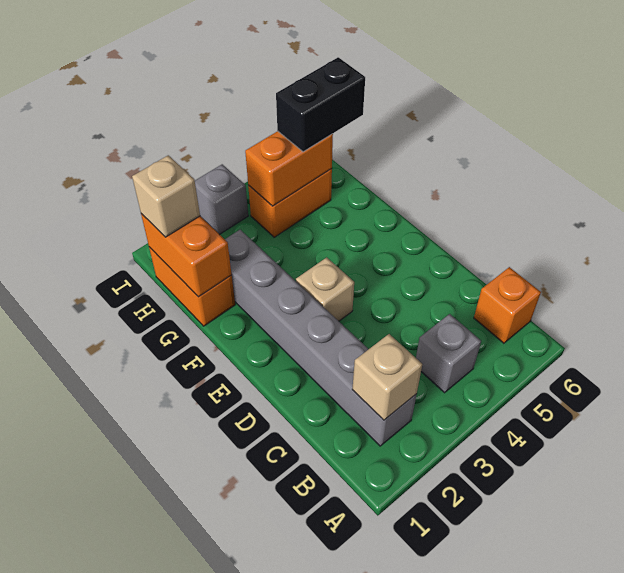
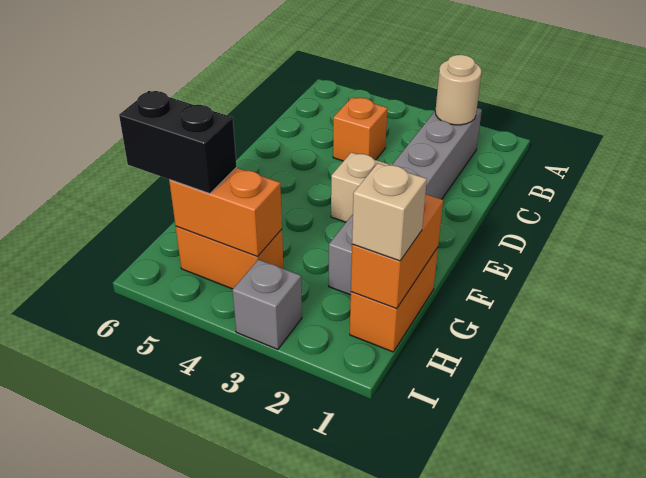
tan brick B2 level 2 -> tan round brick B2 level 2
grey brick B4 level 1 -> none
orange brick B6 level 1 -> orange brick C4 level 1

